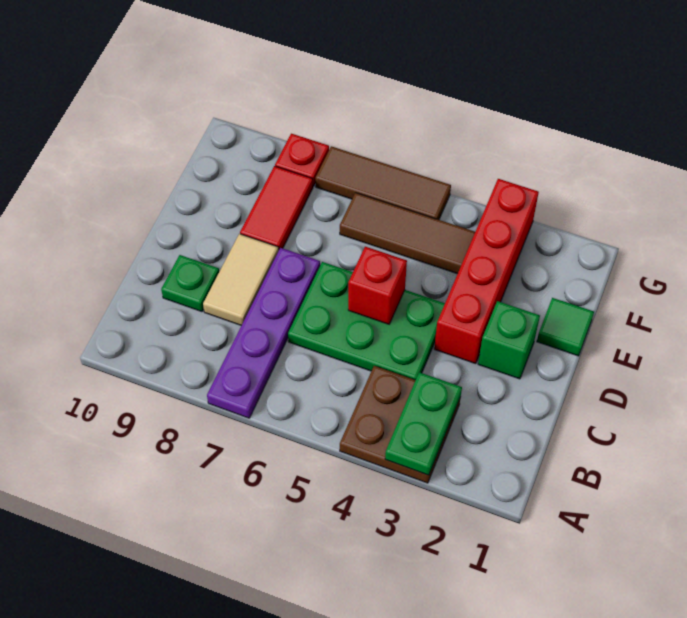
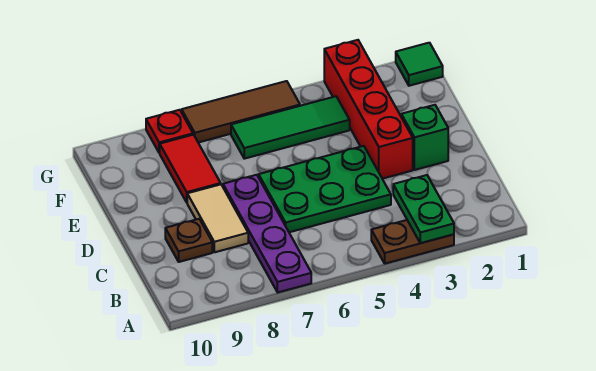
brown plate A3:B4 level 1 -> brown plate A3:A4 level 1
green plate C9 level 1 -> brown plate C9 level 1
red brick D5 level 2 -> none
green tile E1 level 1 -> green tile G1 level 1
brown tile F4:F6 level 1 -> green tile F4:F6 level 1

